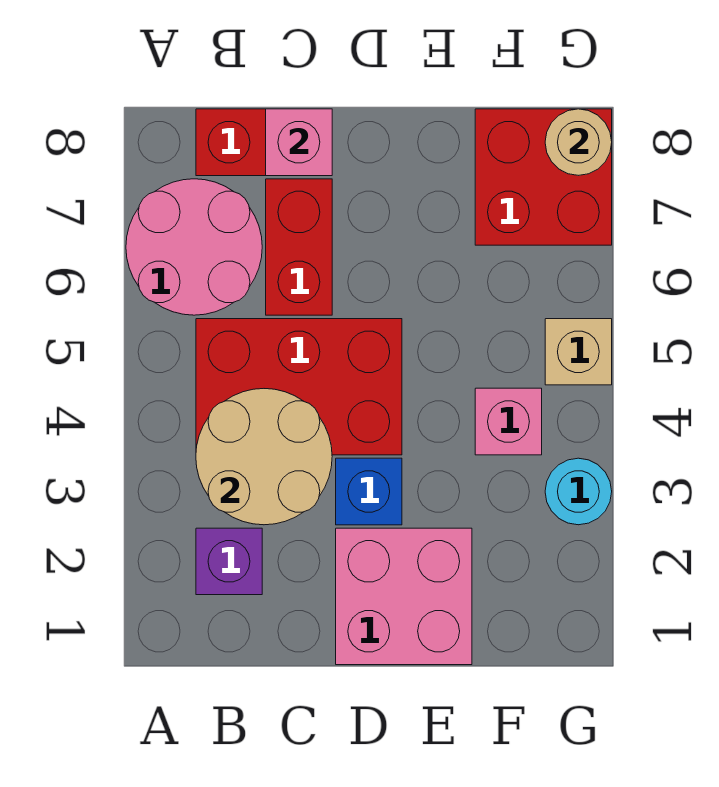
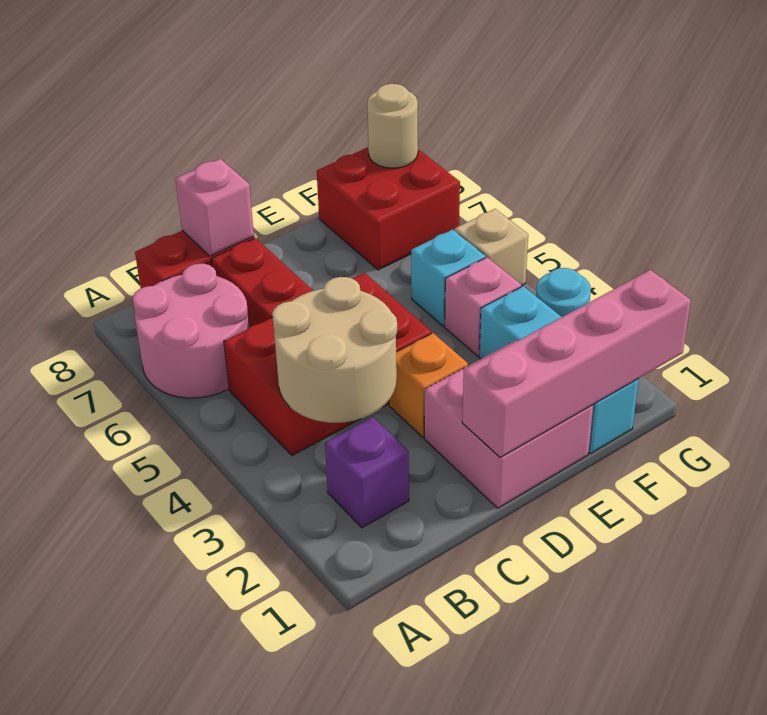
none -> pink brick D1:G1 level 2
blue brick D3 level 1 -> orange brick D3 level 1
none -> cyan brick F1:F3 level 1
none -> cyan brick F5 level 1

